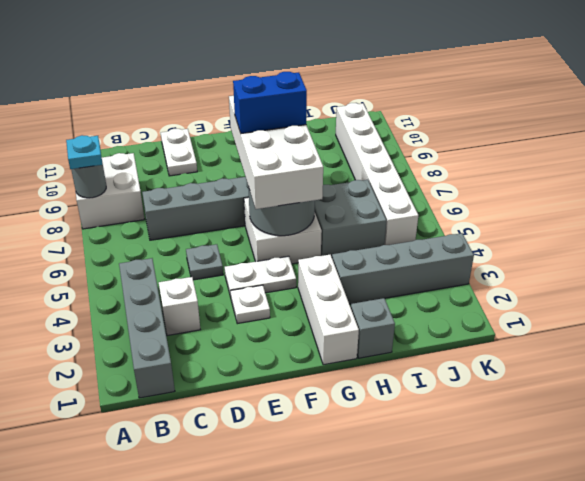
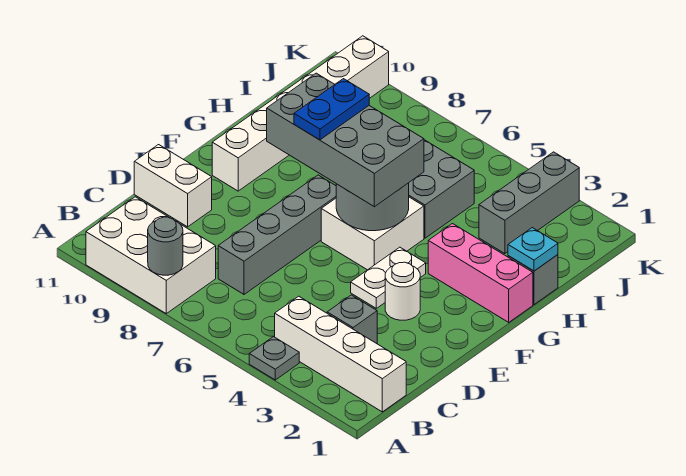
white brick A8:B9 level 1 -> white brick A8:B10 level 1
cyan plate A8 level 3 -> cyan plate H1 level 2
grey brick B1:B4 level 1 -> white brick B1:B4 level 1
white brick C3 level 1 -> grey brick C3 level 1
grey plate D5 level 1 -> grey plate A4 level 1
white plate D10:D11 level 1 -> white brick D10:D11 level 1
white plate E3 level 1 -> white round brick E3 level 1
white brick F5:G8 level 3 -> grey brick F5:G8 level 3
blue brick F7:G7 level 4 -> blue plate F7:G7 level 4
white brick G1:G3 level 1 -> pink brick G1:G3 level 1
grey brick H3:K3 level 1 -> grey brick I3:K3 level 1
white brick J5:J10 level 1 -> white brick F10:K10 level 1

